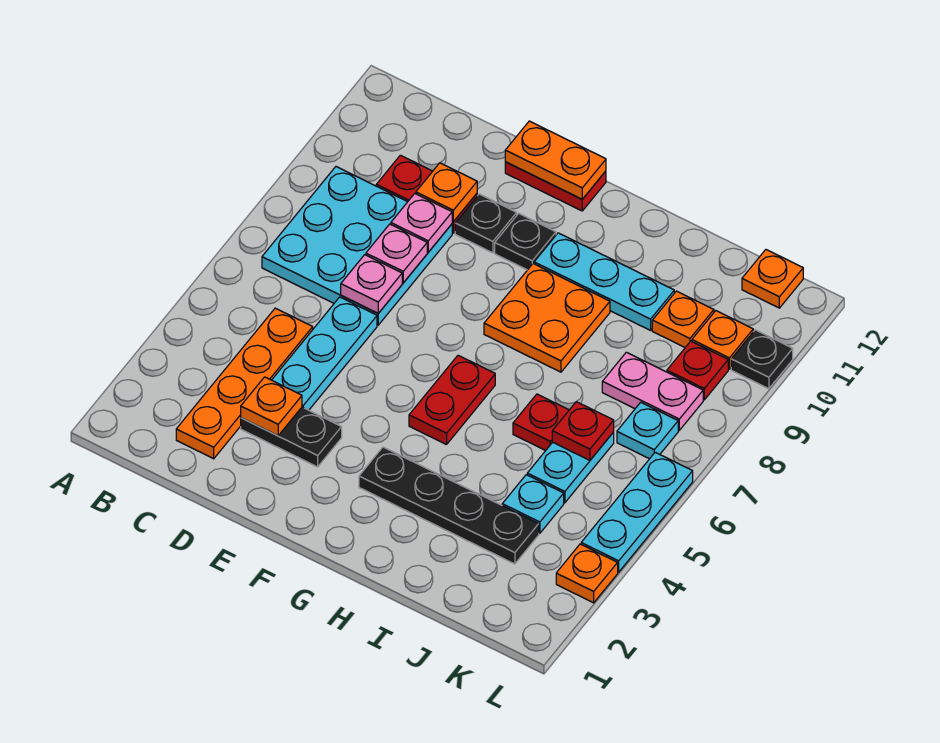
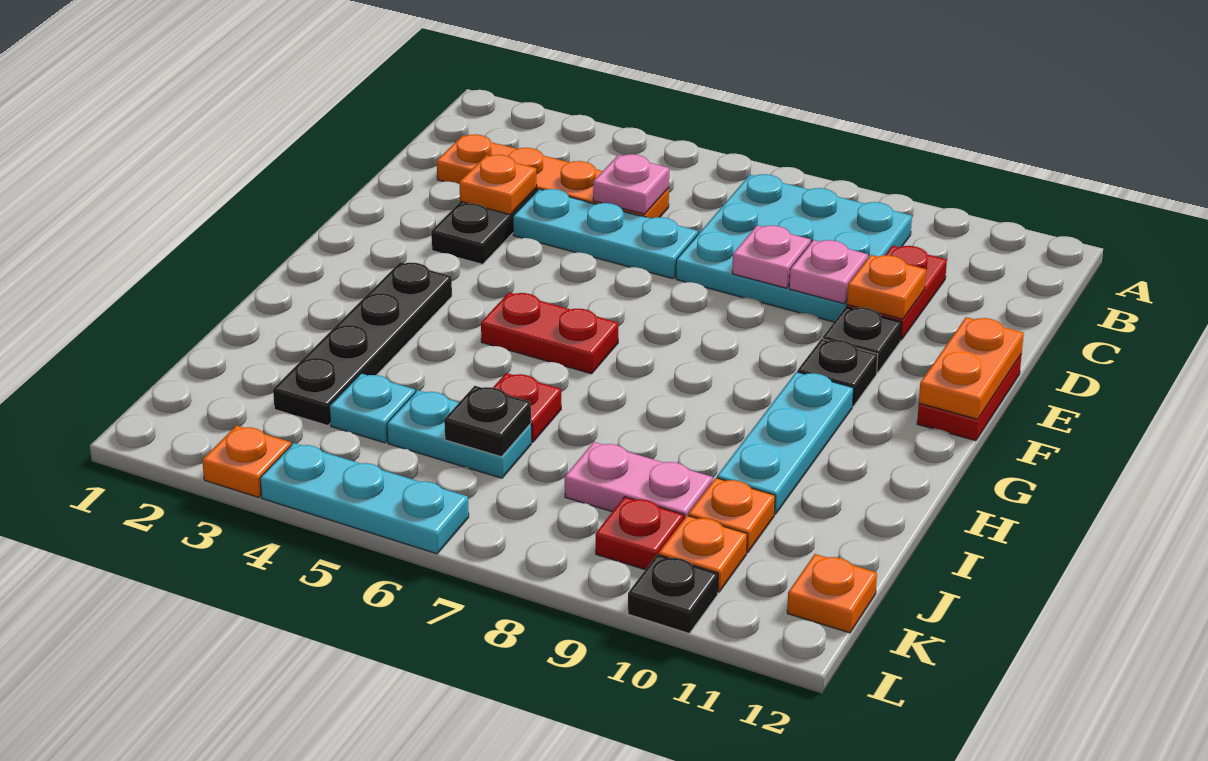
pink plate D7 level 2 -> pink plate C5 level 2
orange plate G8:H9 level 1 -> none
red plate J6 level 2 -> black plate J6 level 2
pink plate J8:K8 level 1 -> pink plate J8:J9 level 1
cyan plate K7 level 1 -> none

